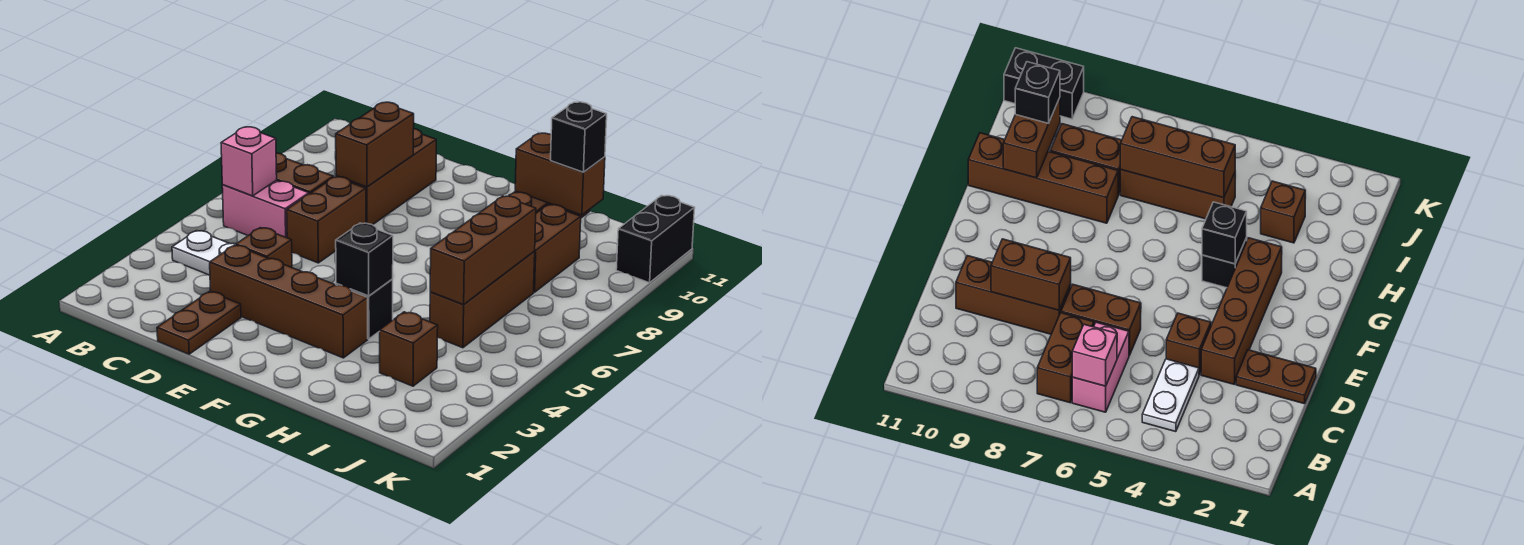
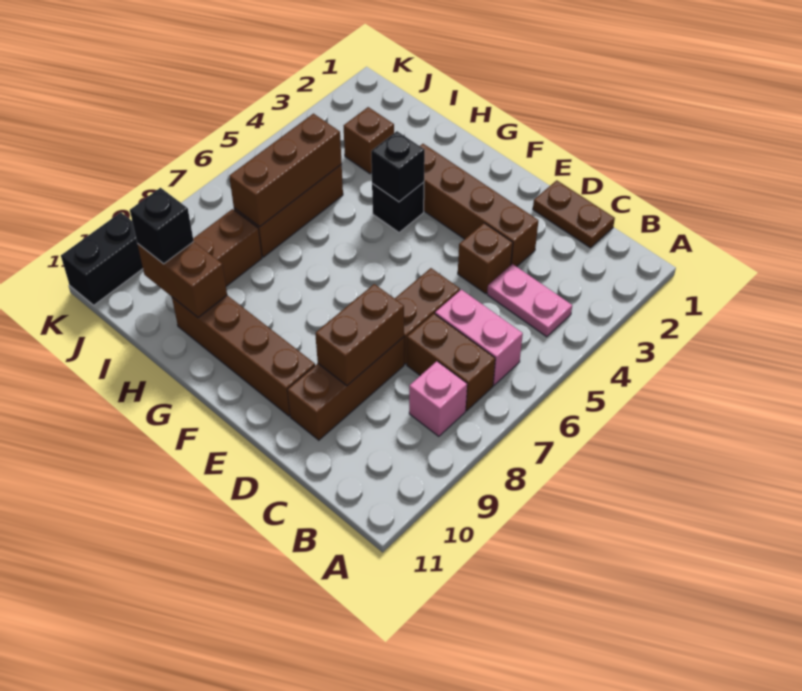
white plate B4:C4 level 1 -> pink plate B4:C4 level 1
pink brick B6 level 2 -> pink brick B8 level 1
brown plate D1:D2 level 1 -> brown plate C1:D1 level 1
brown brick H8:H11 level 1 -> brown brick E10:H10 level 1

